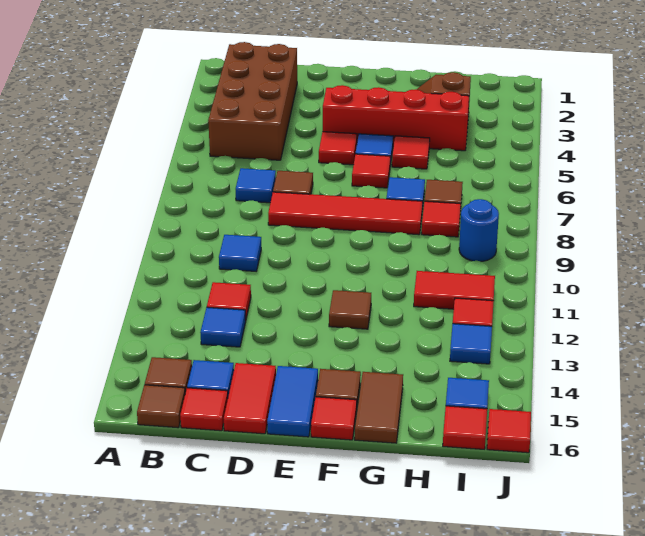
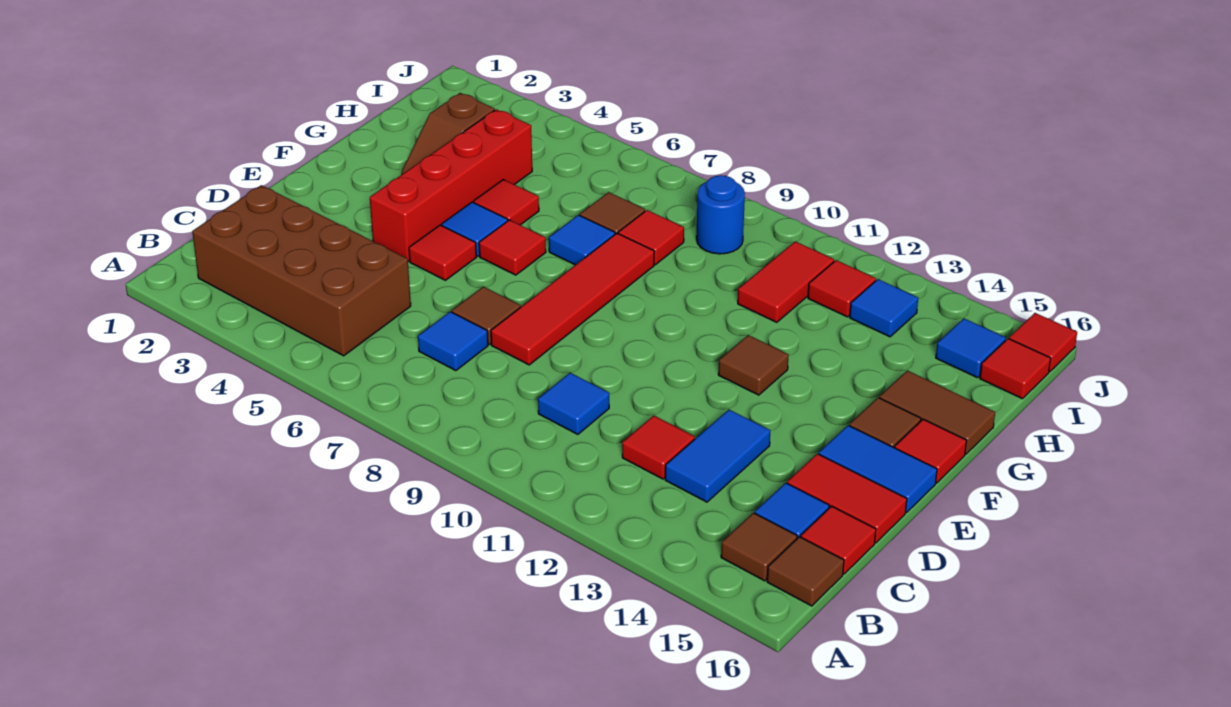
blue tile C13 level 1 -> blue tile C13:D13 level 1

